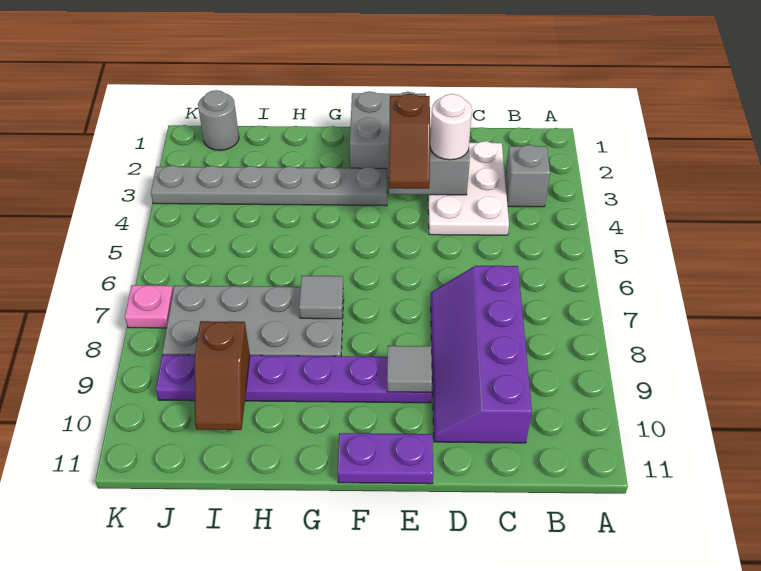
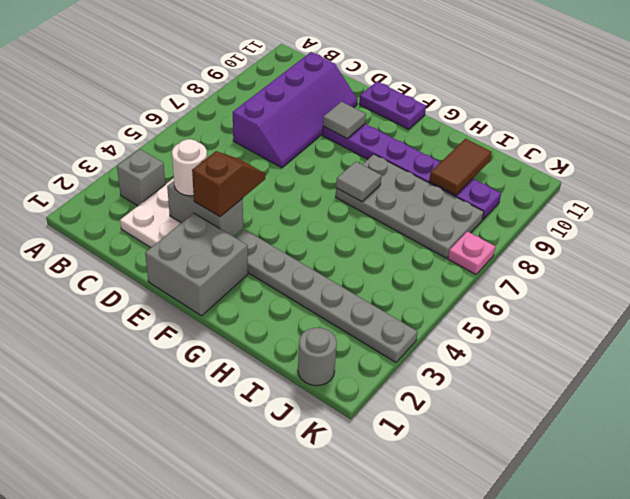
brown slope I9:I10 level 2 top 9 -> brown tile I9:I10 level 2

